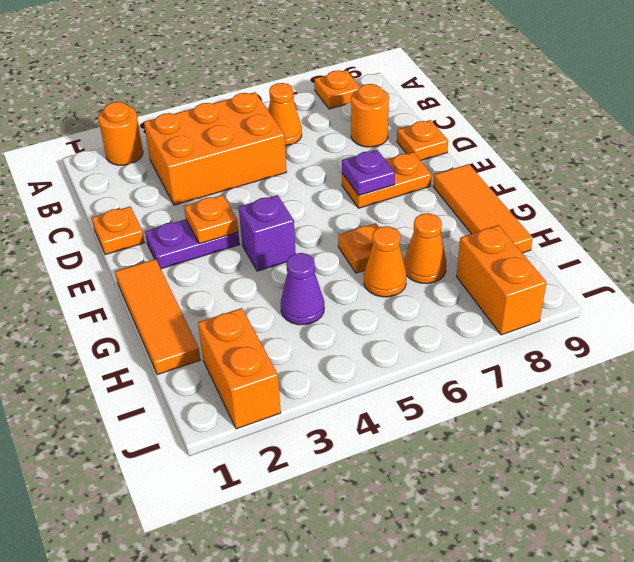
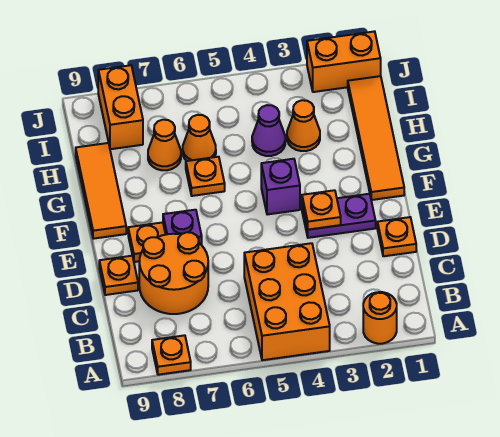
orange brick B3:C5 level 1 -> orange brick A4:C5 level 1
orange cone B6 level 1 -> orange cone H3 level 1
orange round brick C8 level 1 -> orange round brick C7:D8 level 1
orange tile F1:H1 level 1 -> orange tile F1:I1 level 1
orange brick I2:J2 level 1 -> orange brick J1:J2 level 1

